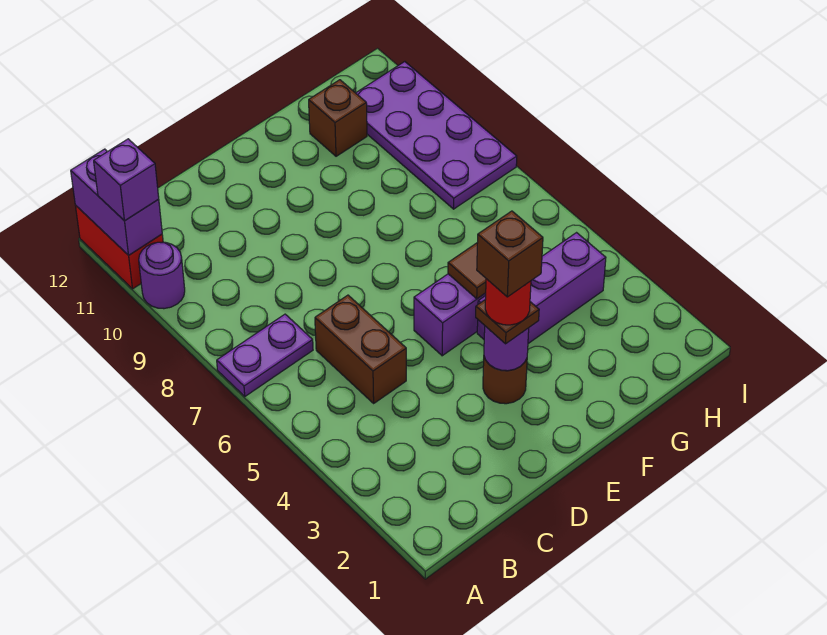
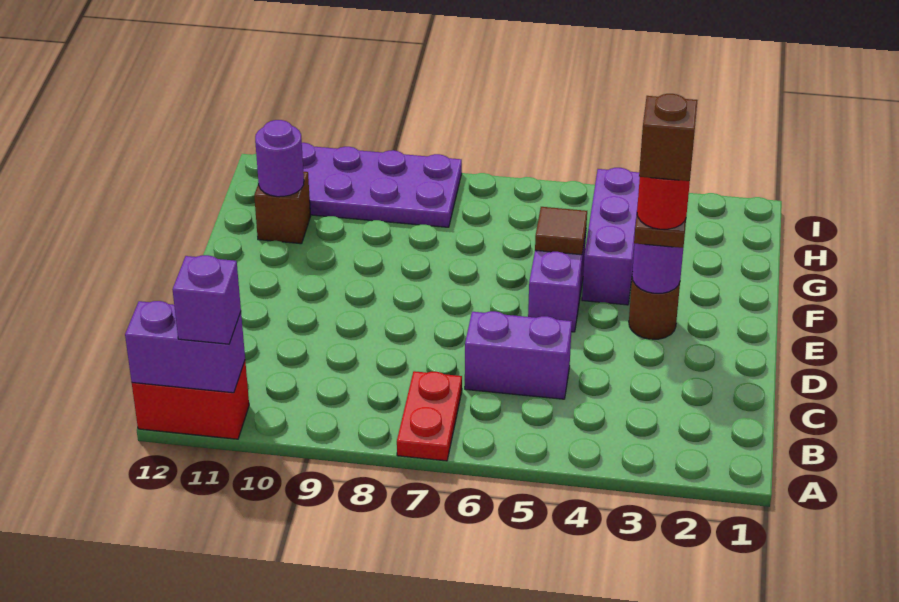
purple plate A7:B7 level 1 -> red plate A7:B7 level 1
purple round brick A10 level 1 -> purple round brick G11 level 2
brown brick C5:C6 level 1 -> purple brick C5:C6 level 1

